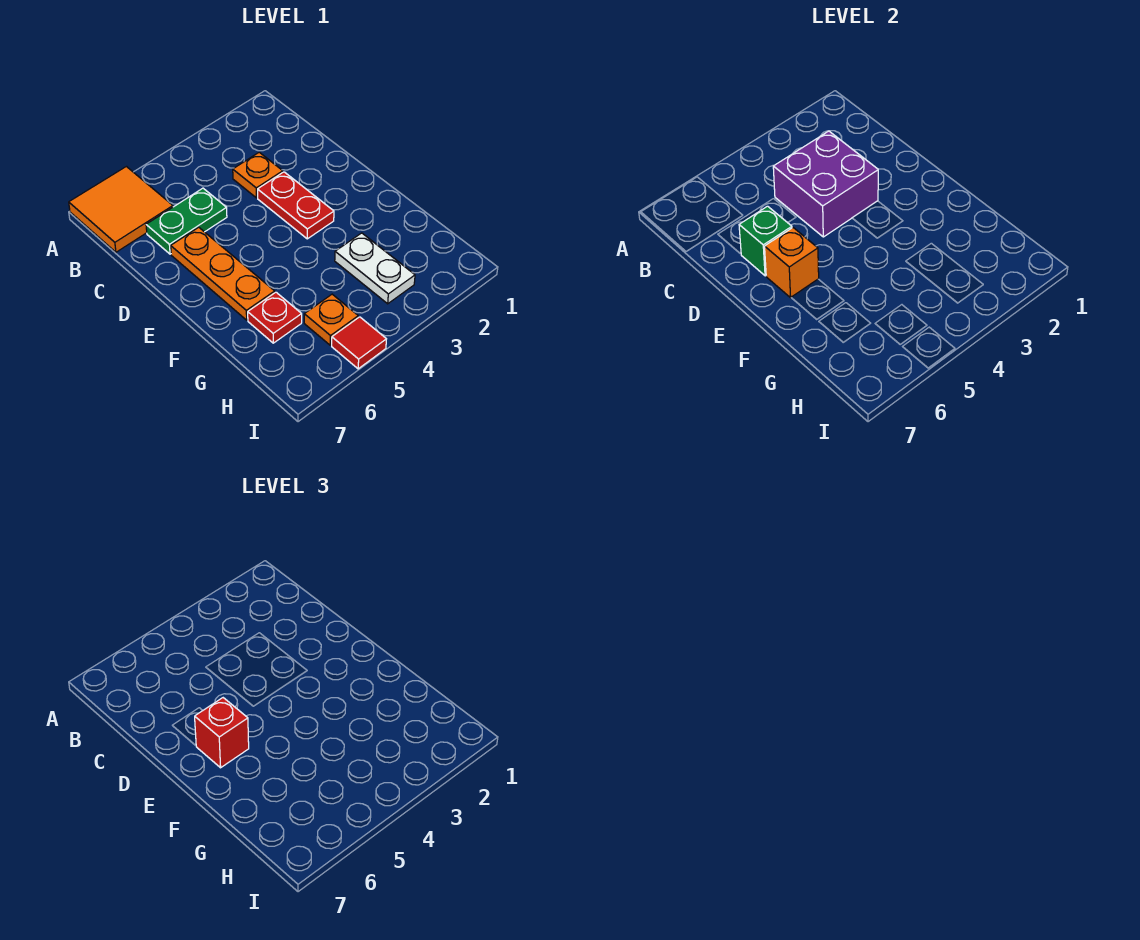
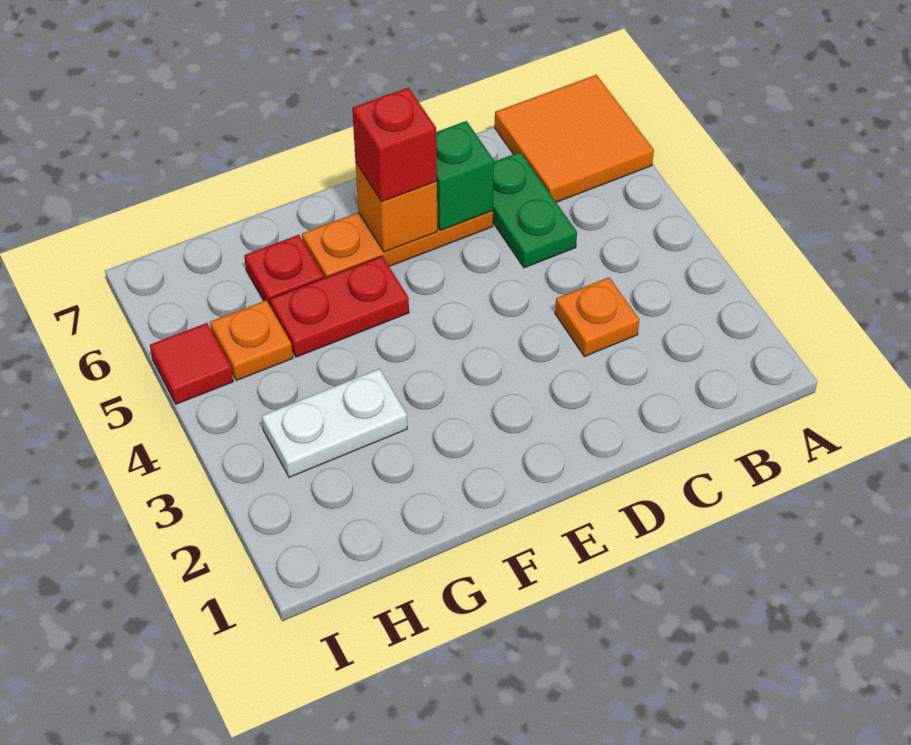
purple brick C3:D4 level 2 -> none
red plate D3:E3 level 1 -> red plate F5:G5 level 1

